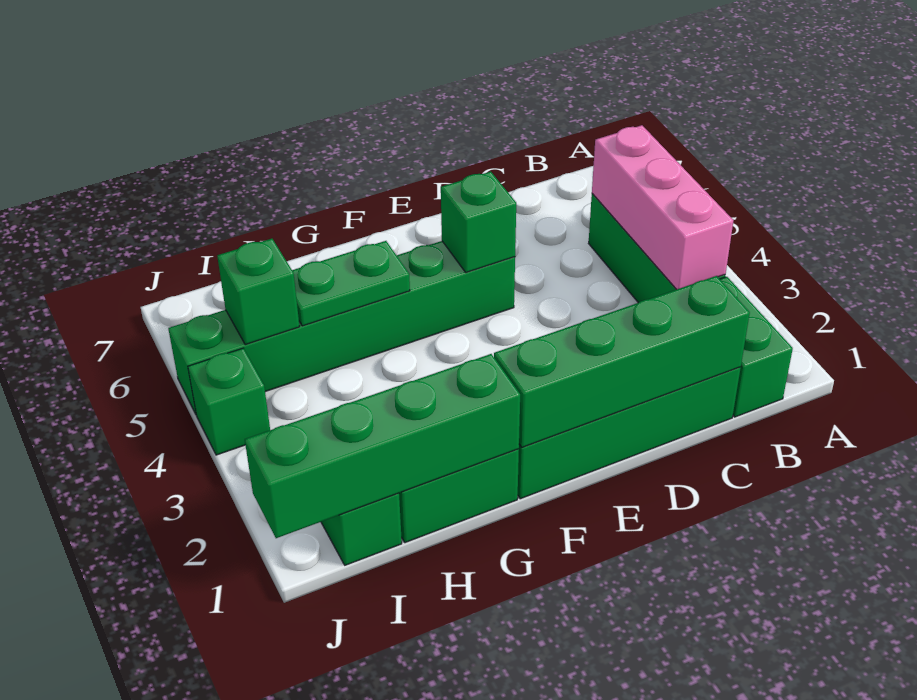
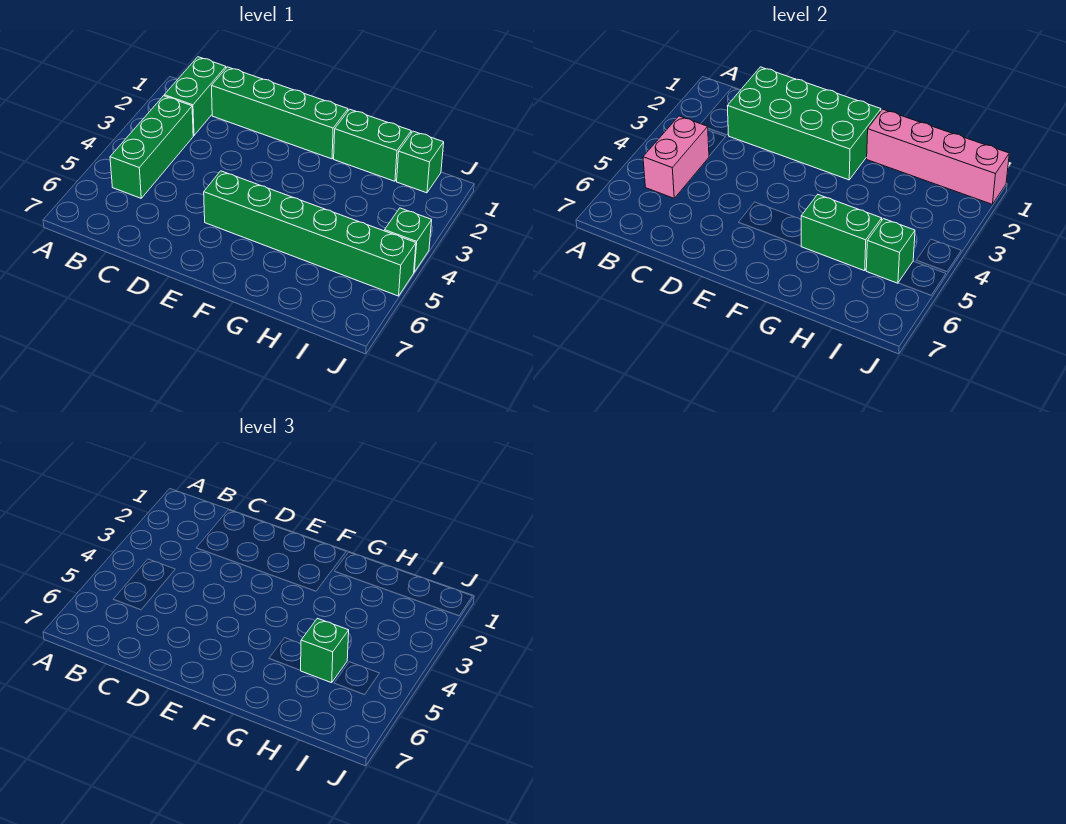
pink brick B3:B5 level 2 -> pink brick B4:B5 level 2
green brick C1:F1 level 2 -> green brick C1:F2 level 2
green brick E5 level 2 -> green brick H5 level 3
green brick G1:J1 level 2 -> pink brick G1:J1 level 2
green plate G5:H5 level 2 -> green brick G5:H5 level 2

